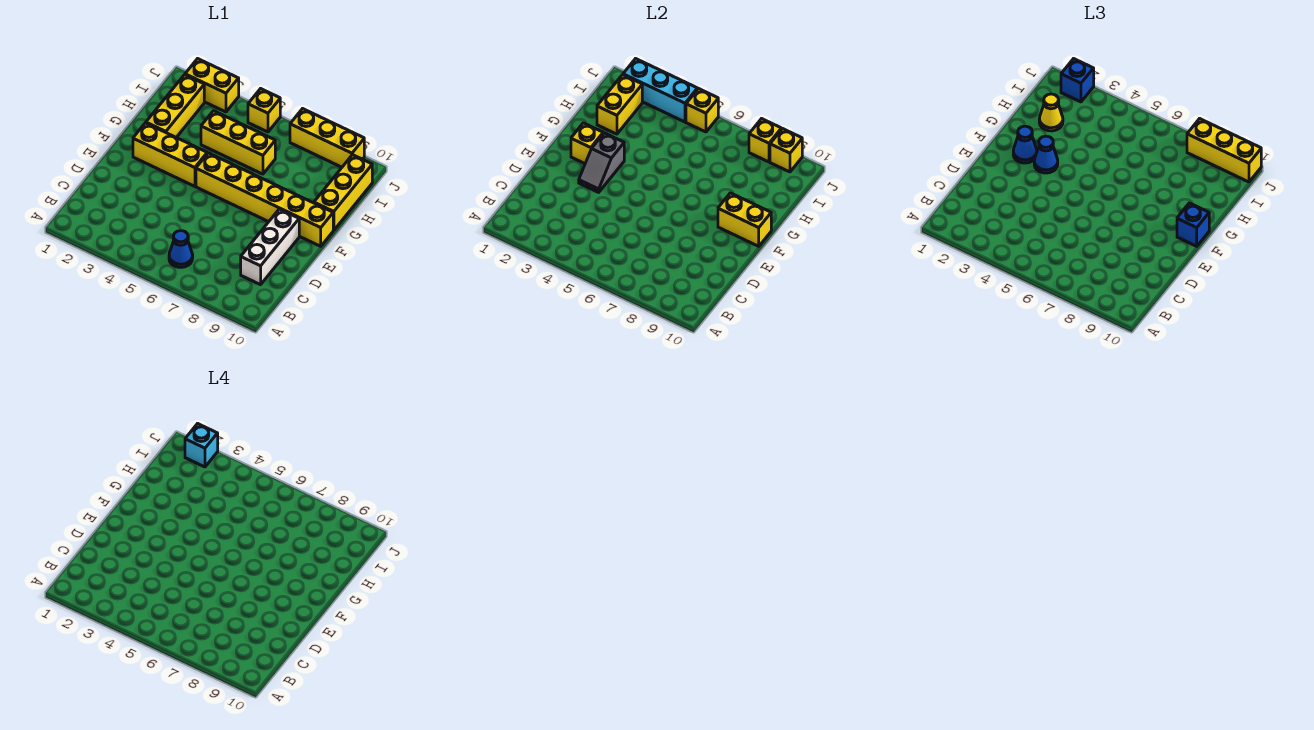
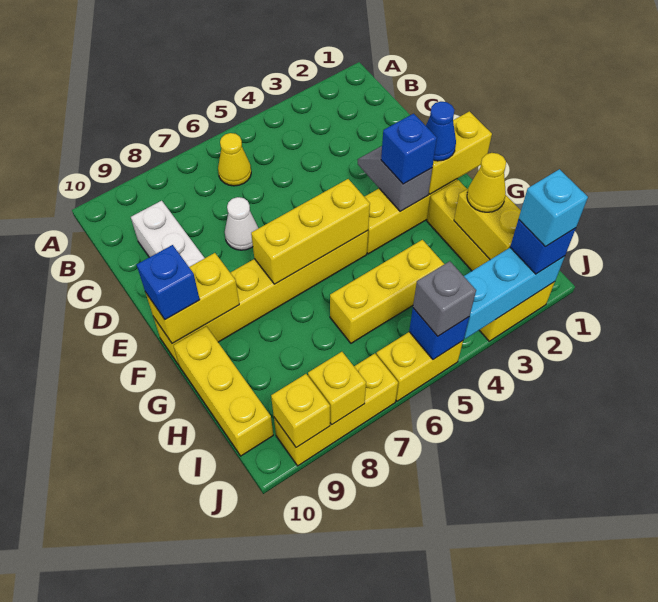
blue cone B6 level 1 -> yellow cone B6 level 1
none -> white cone D7 level 1
yellow brick F2 level 2 -> yellow brick F1:F2 level 2
blue cone F3 level 3 -> blue brick F3 level 3
yellow brick J5 level 1 -> yellow brick J5:J6 level 1
yellow brick J5 level 2 -> blue brick J5 level 2
none -> grey brick J5 level 3
yellow brick J8:J10 level 3 -> yellow brick F5:F7 level 2

